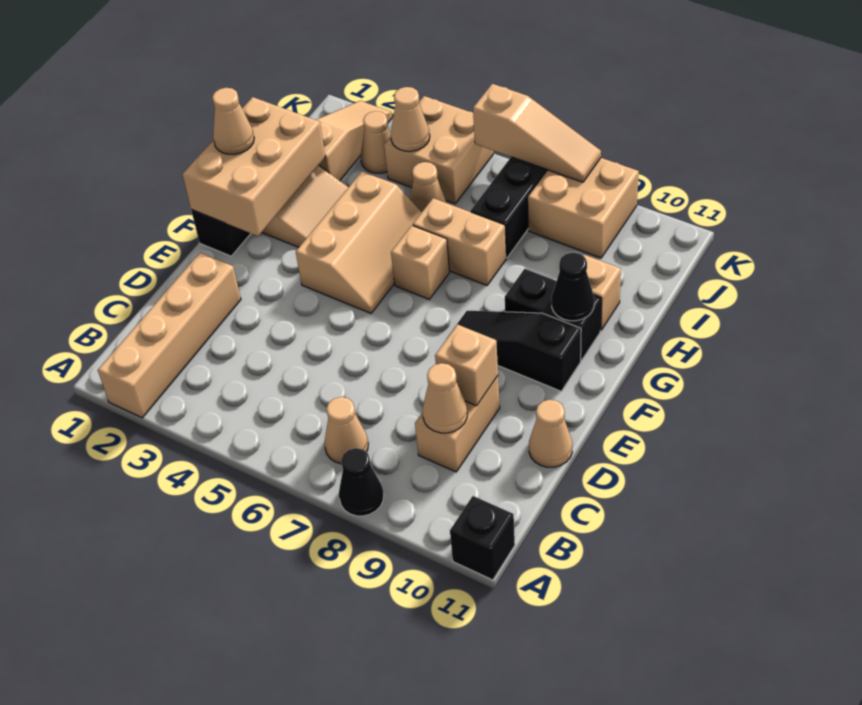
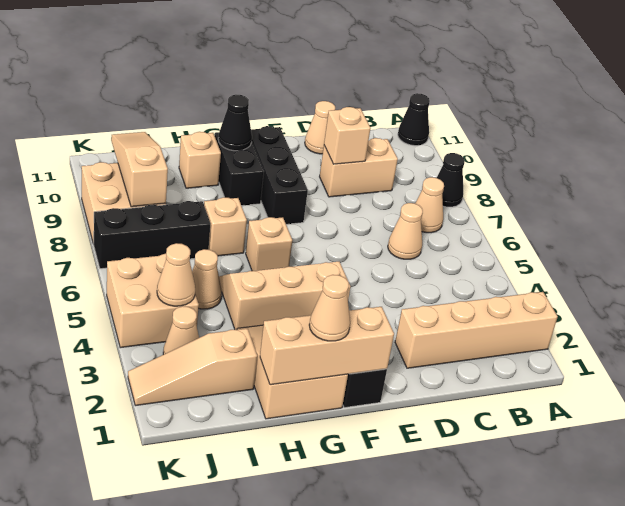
black brick A11 level 1 -> black cone A11 level 1
tan cone C9 level 2 -> tan cone C6 level 1
tan brick F1:H2 level 2 -> tan brick F1:H1 level 2
black slope F8:F10 level 1 top 10 -> black brick F8:F10 level 1
tan brick H6:H7 level 1 -> tan brick H7 level 1
tan slope K6:K8 level 2 top 6 -> tan slope J8:J10 level 2 top 8

